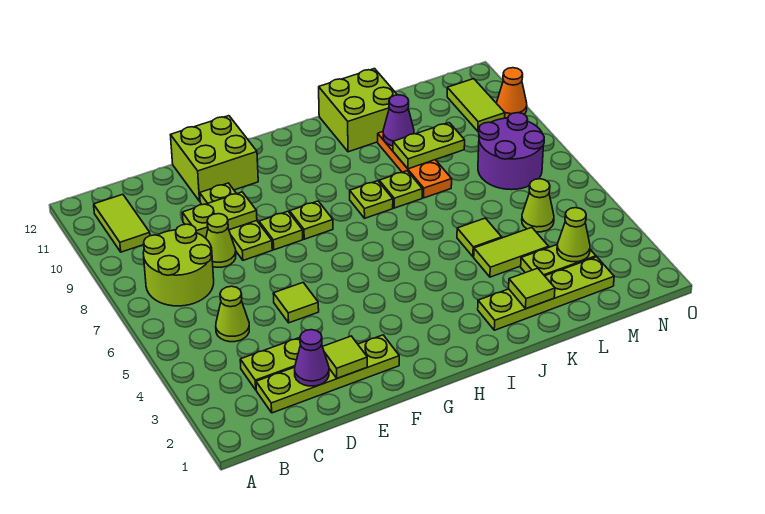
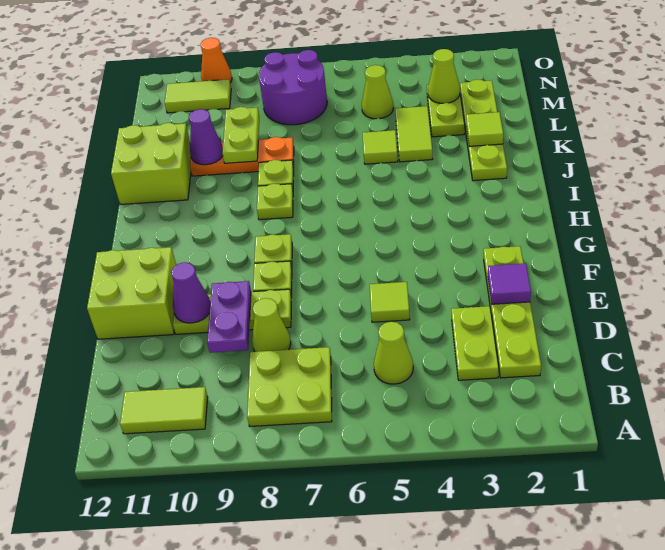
lime round brick B7:C8 level 1 -> lime plate B7:C8 level 1
purple cone D2 level 2 -> purple cone E10 level 2
lime plate D9:E9 level 2 -> purple plate D9:E9 level 2
lime tile E2 level 2 -> purple tile E2 level 2

